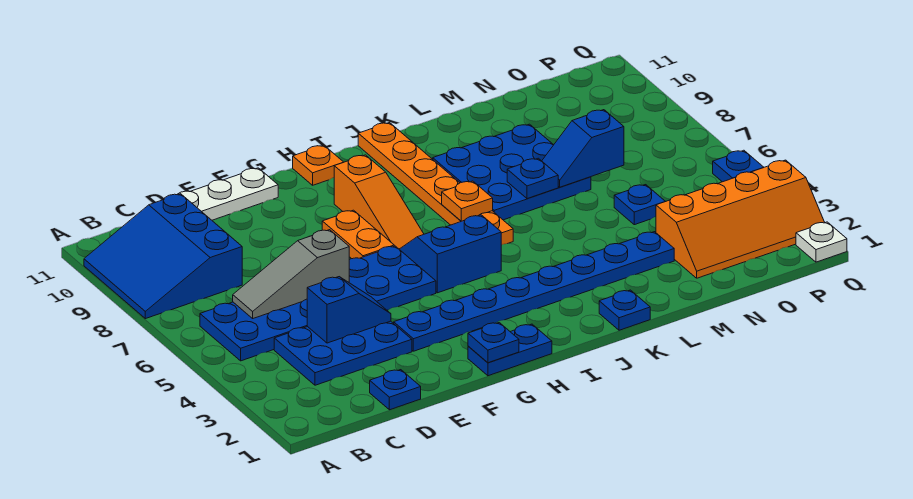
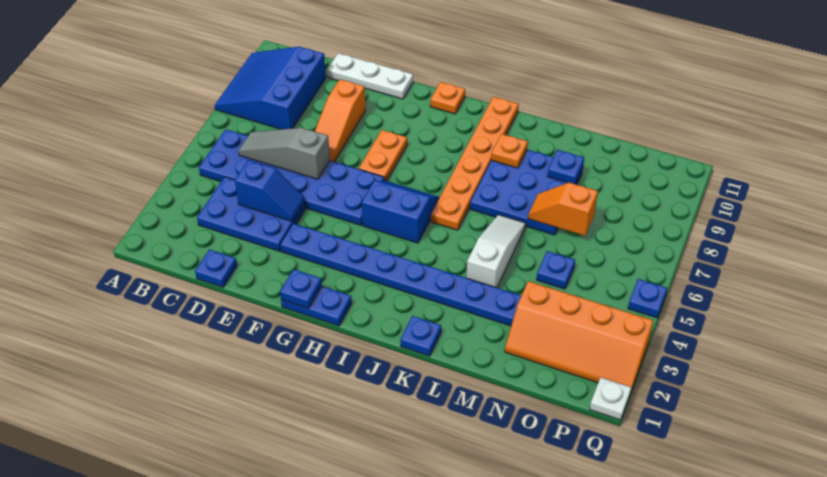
orange slope H7:H9 level 1 top 9 -> orange slope E7:E9 level 1 top 9
orange plate J7 level 2 -> orange plate K9 level 2
none -> white slope L4:L6 level 1 top 4
blue plate L7 level 2 -> blue plate M9 level 2
blue slope M7:N7 level 2 top N -> orange slope M7:N7 level 2 top N

